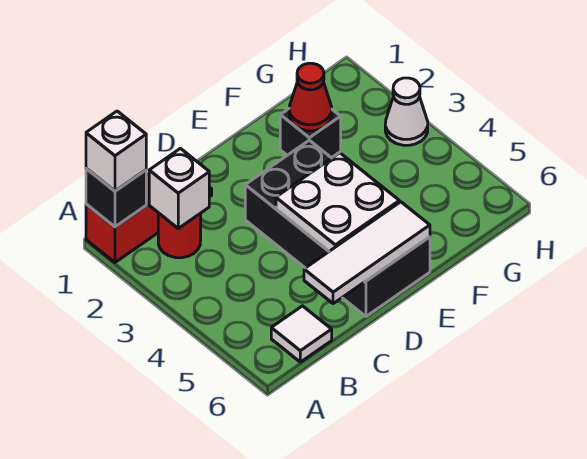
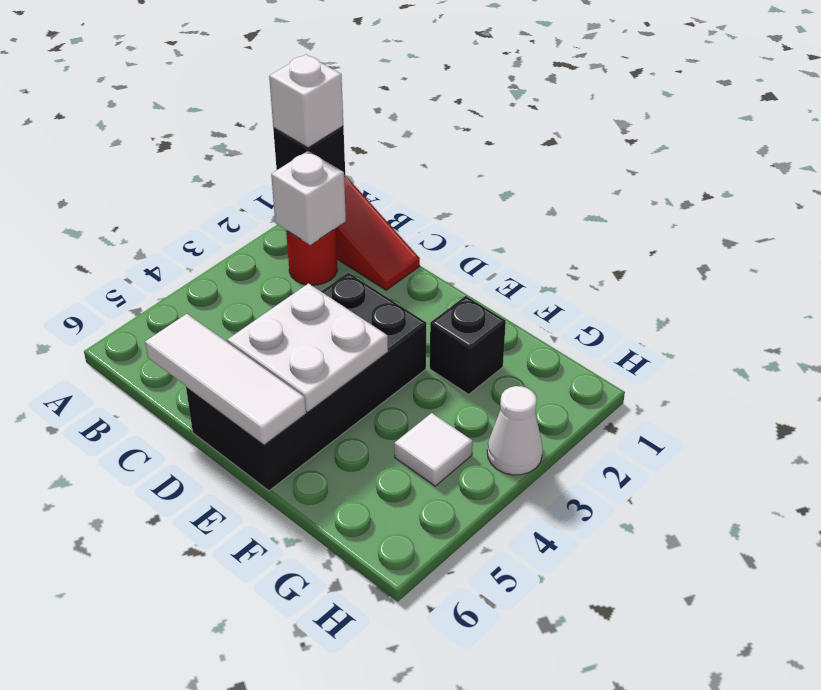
white tile B6 level 1 -> white tile G4 level 1
red cone F2 level 2 -> none

